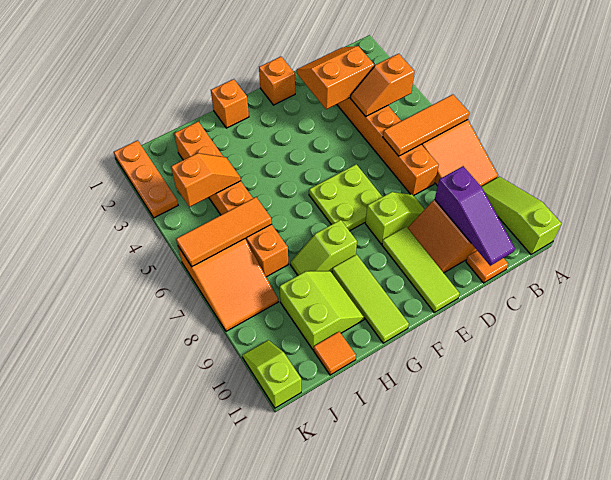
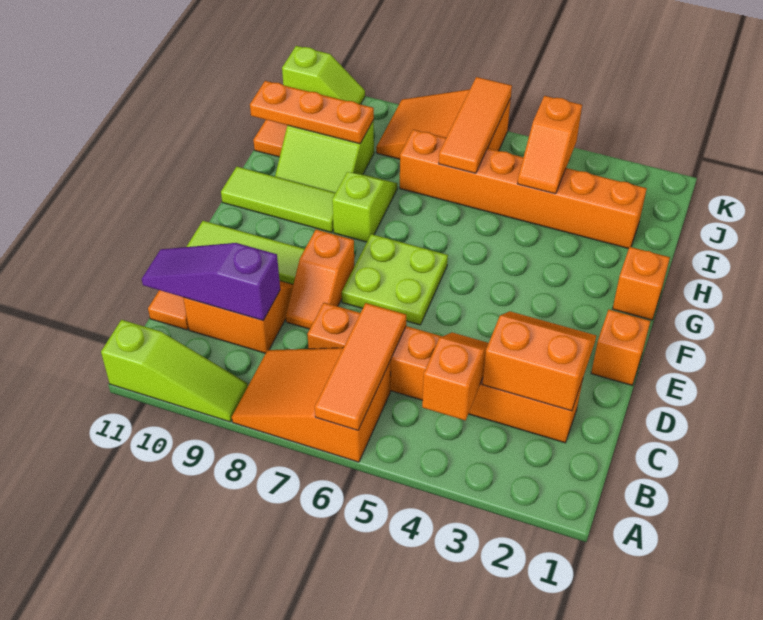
orange slope C2:D3 level 2 top 3 -> orange slope C2:D3 level 2 top C
lime slope D8:E8 level 1 top E -> orange slope D8:E8 level 1 top E
orange plate K1:K3 level 1 -> orange plate I9:I11 level 2

